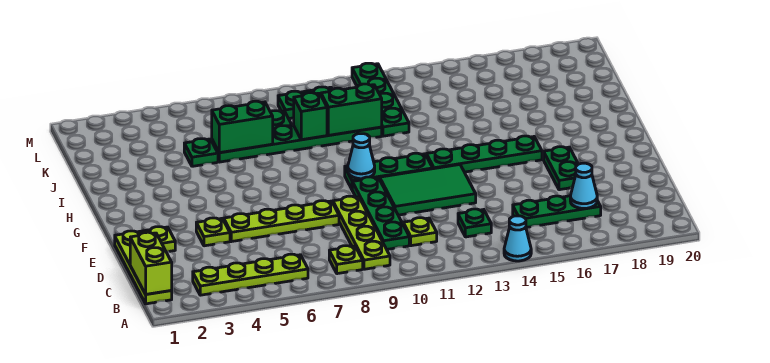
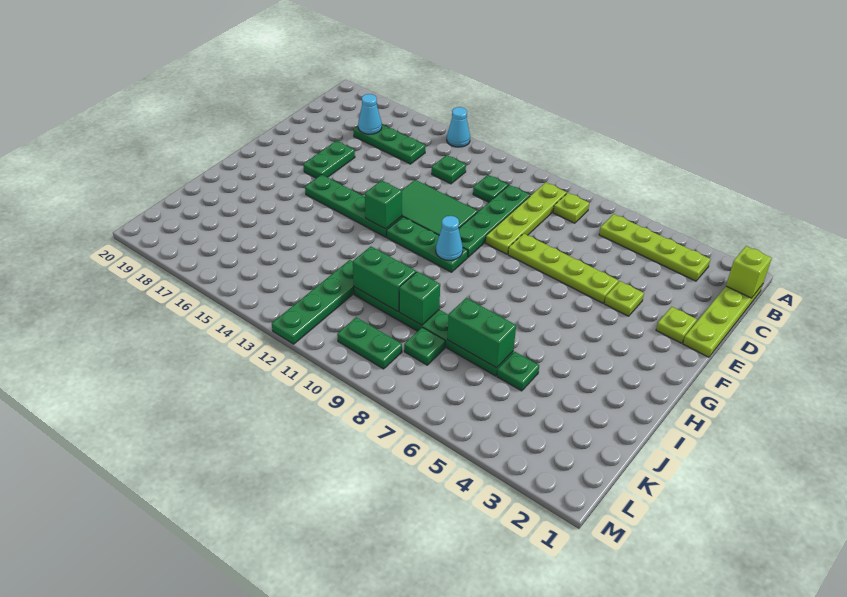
lime brick B1:C1 level 2 -> lime brick B1 level 2
lime plate C11 level 1 -> green plate C11 level 1
none -> green brick G13 level 2

